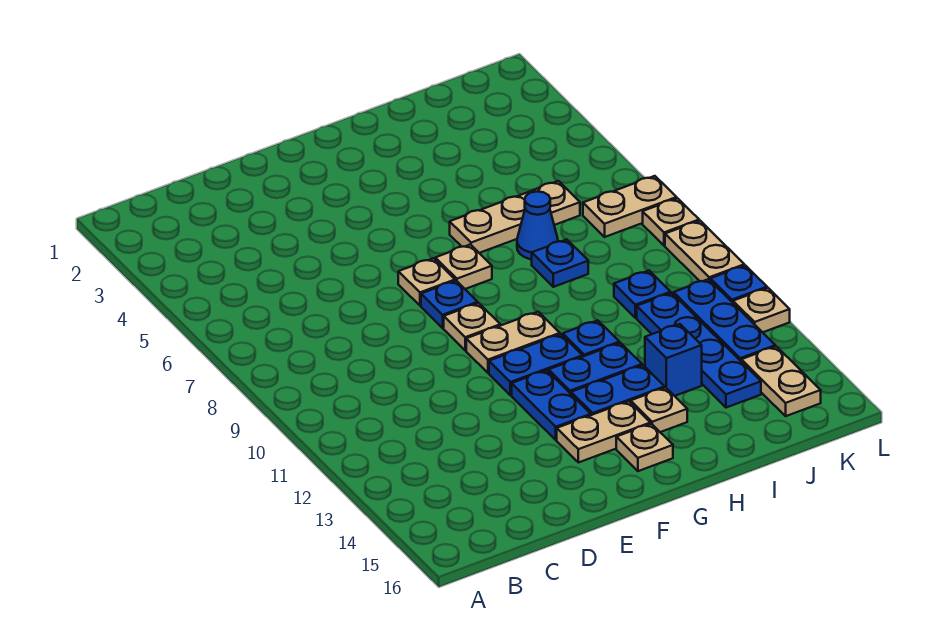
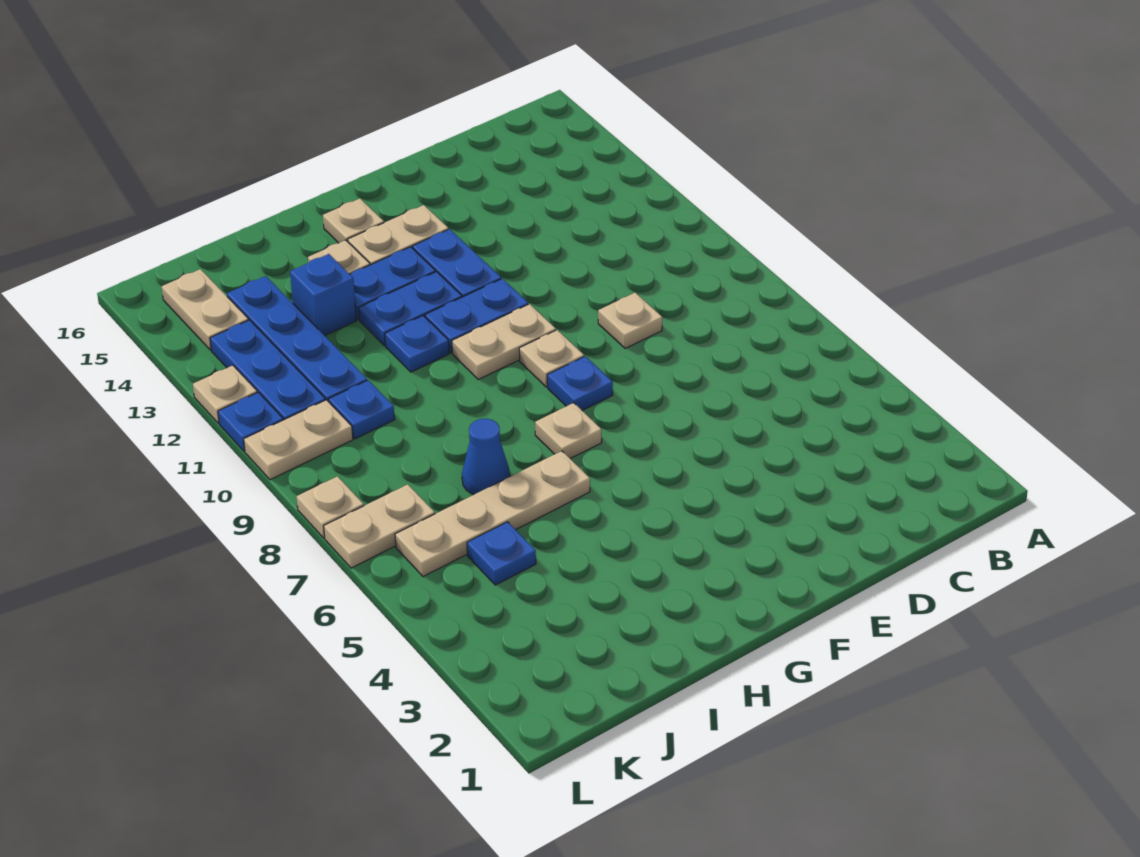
tan plate F7 level 1 -> tan plate D9 level 1
tan plate H6:J6 level 1 -> tan plate H6:K6 level 1
blue plate I8 level 1 -> blue plate J5 level 1
tan plate L9:L10 level 1 -> tan plate K10:L10 level 1

